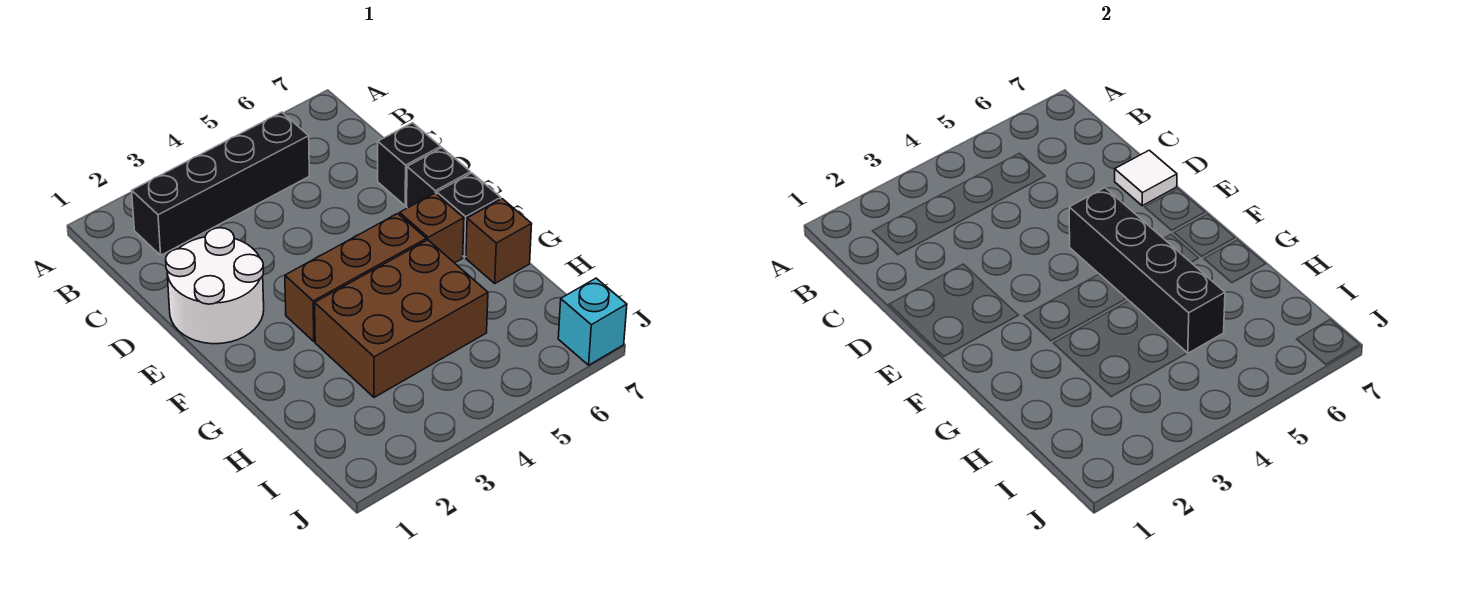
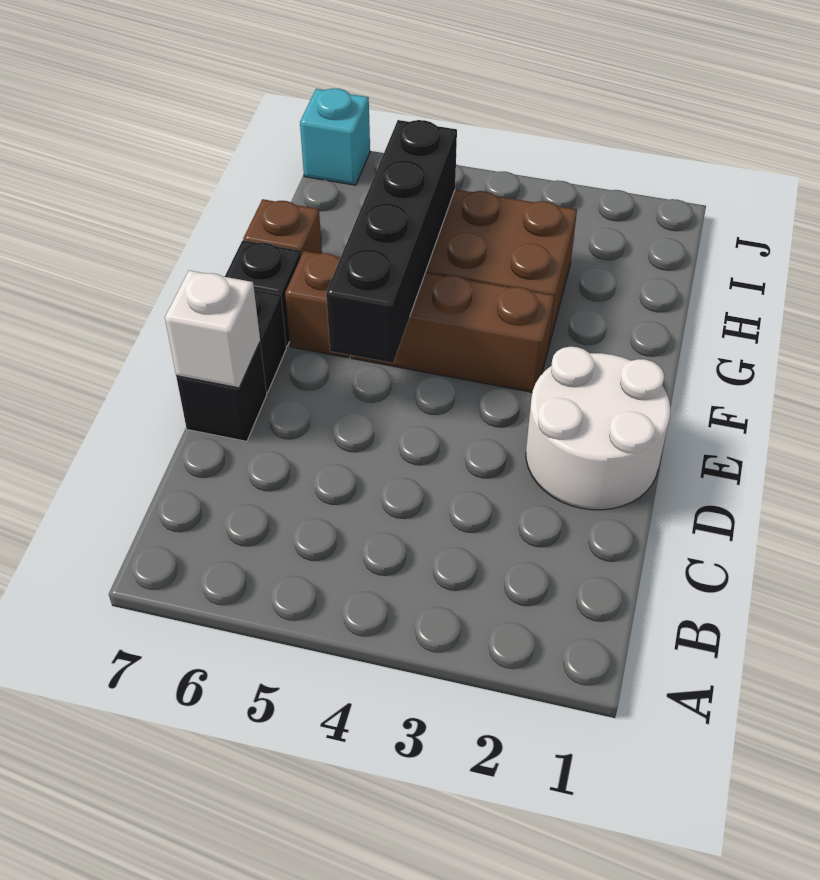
black brick B2:B5 level 1 -> none
white tile D7 level 2 -> white brick D7 level 2

